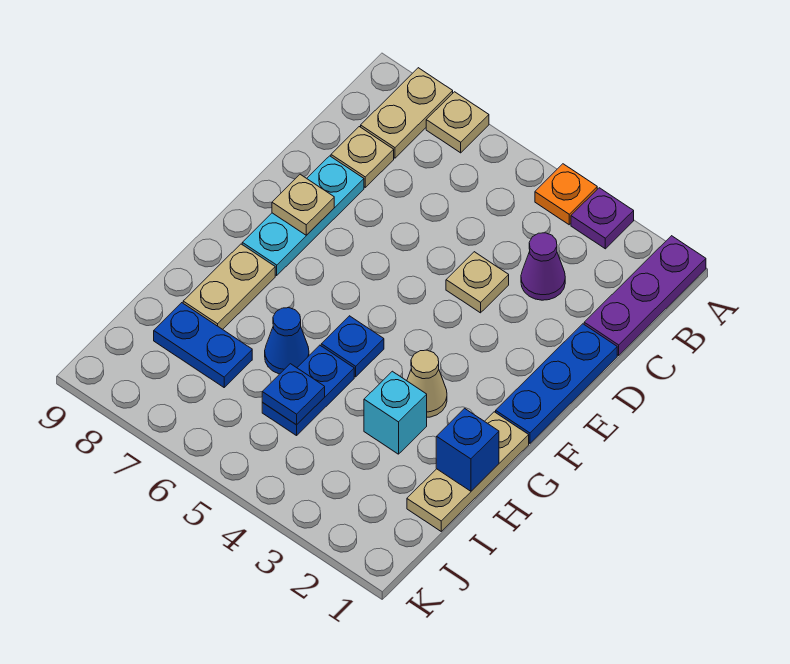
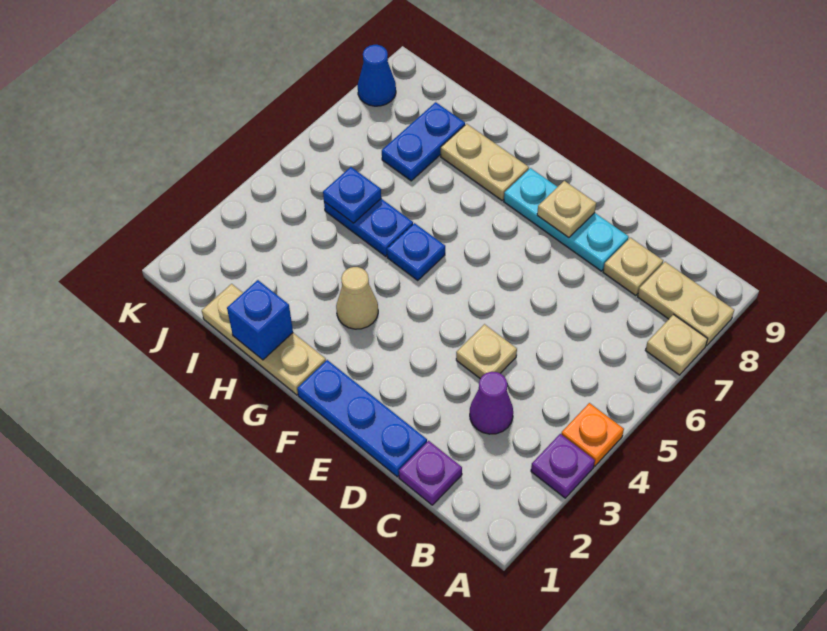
purple plate A1:C1 level 1 -> purple plate C1 level 1
cyan brick H3 level 1 -> none
blue cone H6 level 1 -> blue cone K8 level 1

